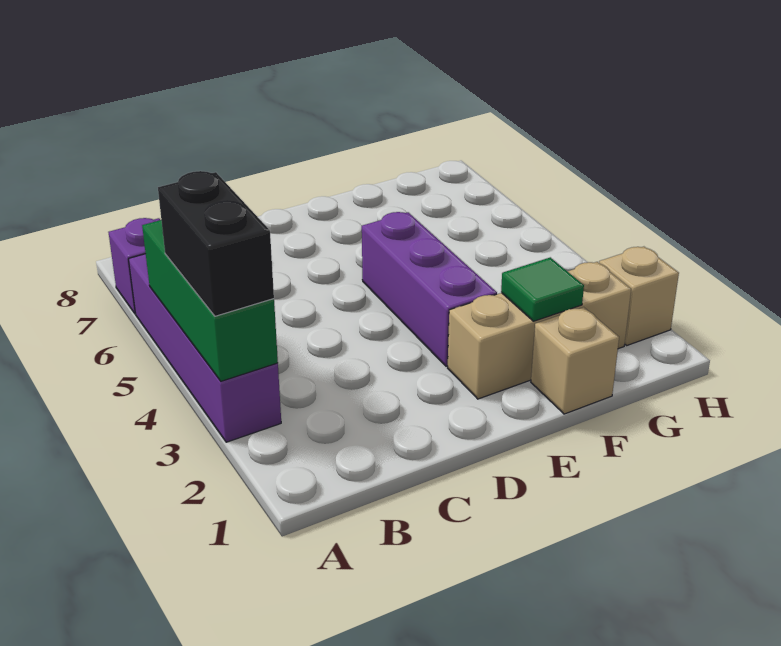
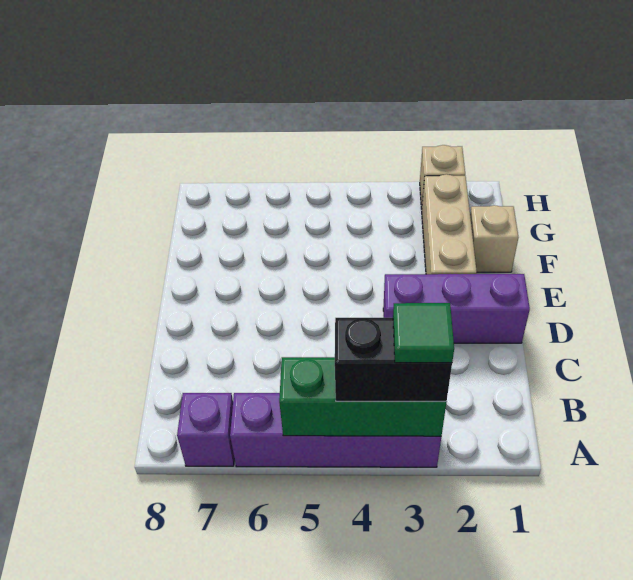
purple brick E3:E5 level 1 -> purple brick D1:D3 level 1
green tile F2 level 2 -> green tile A3 level 4

